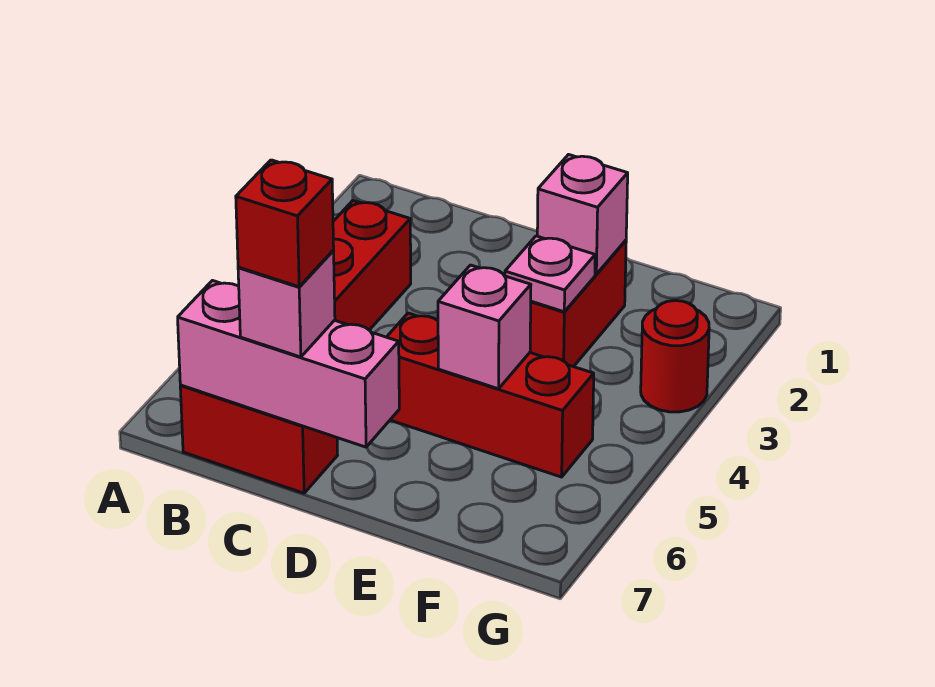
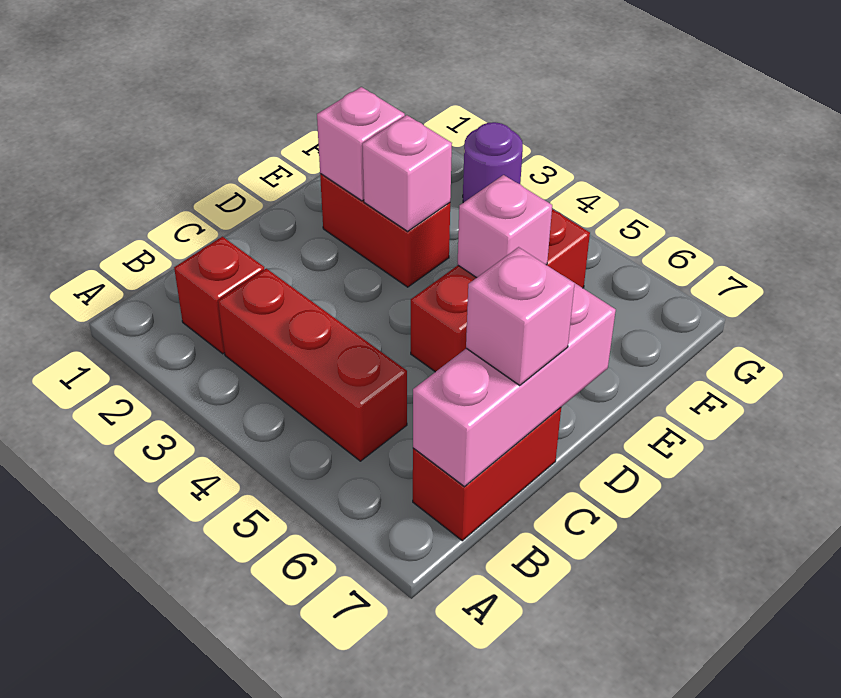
red brick C7 level 4 -> red brick B2 level 1
pink plate E3 level 2 -> pink brick E3 level 2
red round brick G3 level 1 -> purple round brick G3 level 1

